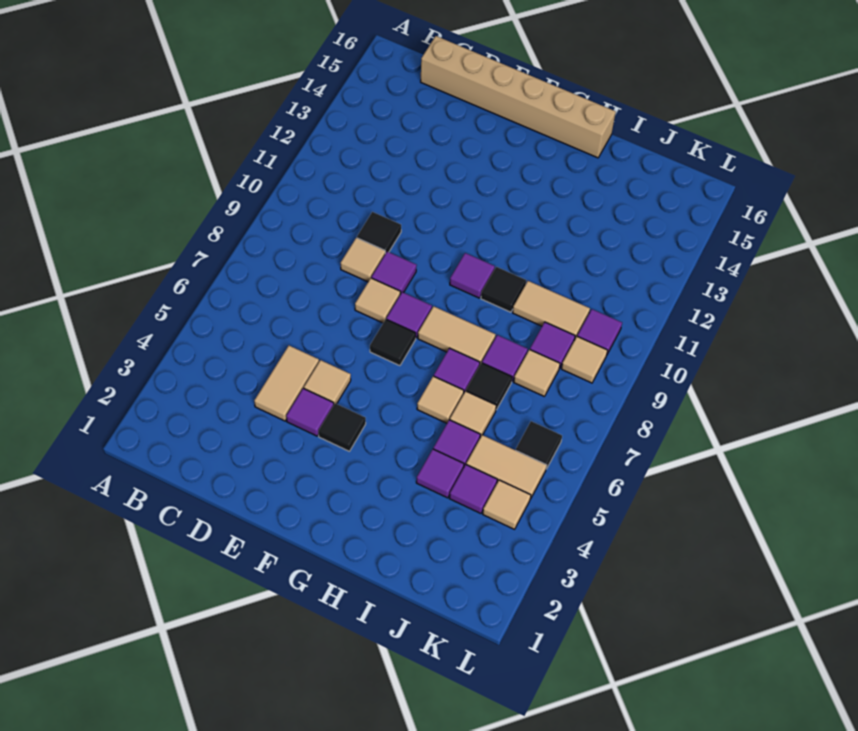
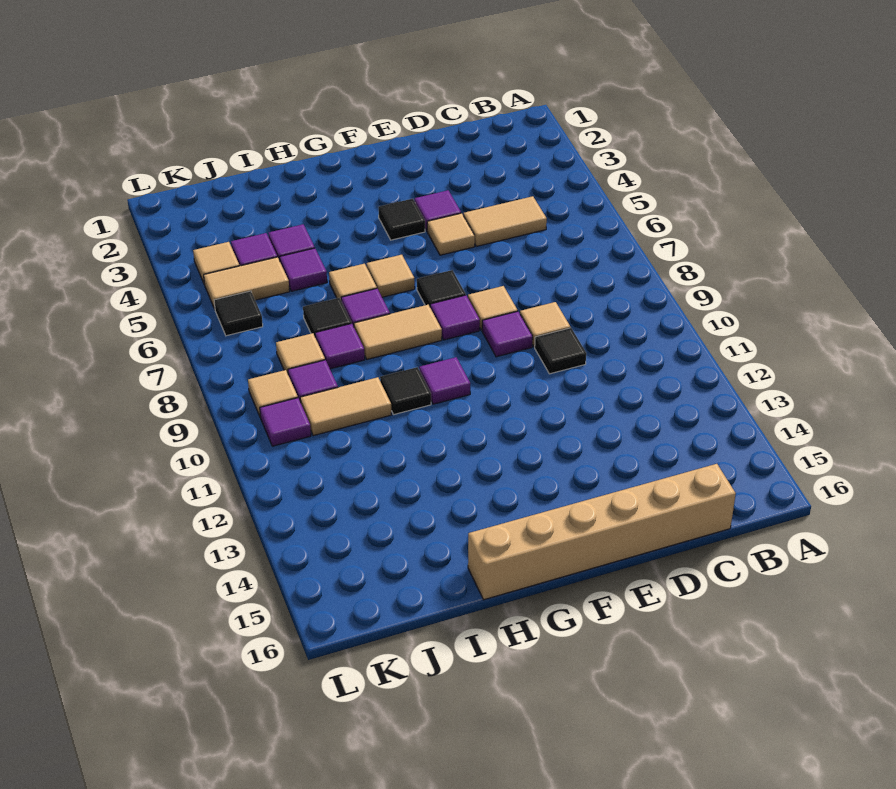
tan tile D4:D5 level 1 -> tan tile C5:D5 level 1
tan tile I6 level 1 -> tan tile G6 level 1

